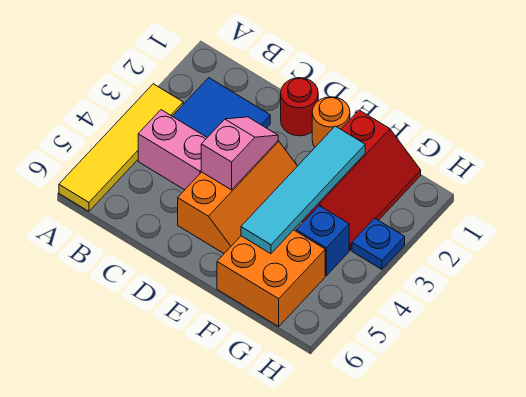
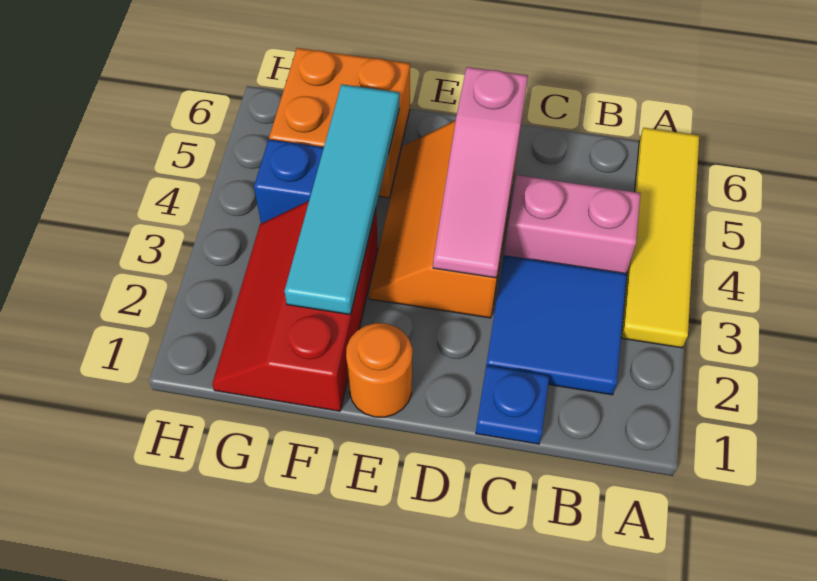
red round brick D1 level 1 -> none
pink slope D3:D4 level 2 top 4 -> pink slope D3:D5 level 2 top 5
blue plate H3 level 1 -> blue plate C1 level 1

